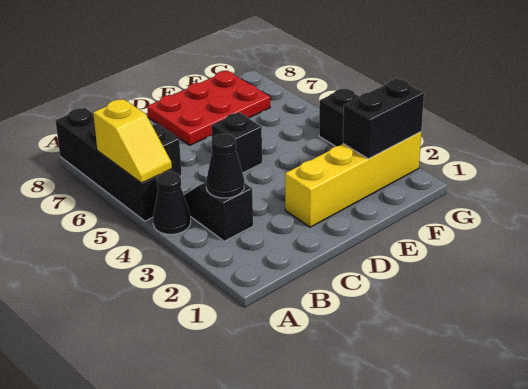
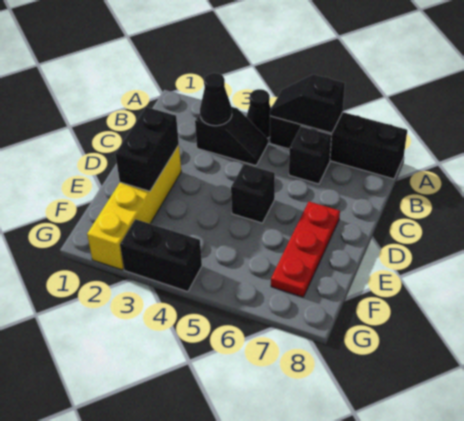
yellow slope A5:A6 level 2 top 6 -> black slope A5:A6 level 2 top 6
red plate D7:F8 level 1 -> red plate D7:F7 level 1
black brick F2:G2 level 2 -> black brick D2:E2 level 2

